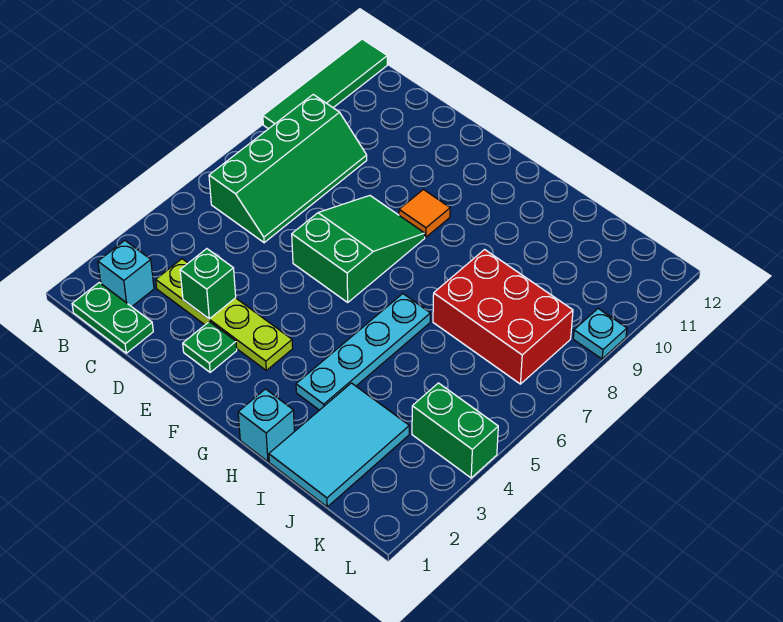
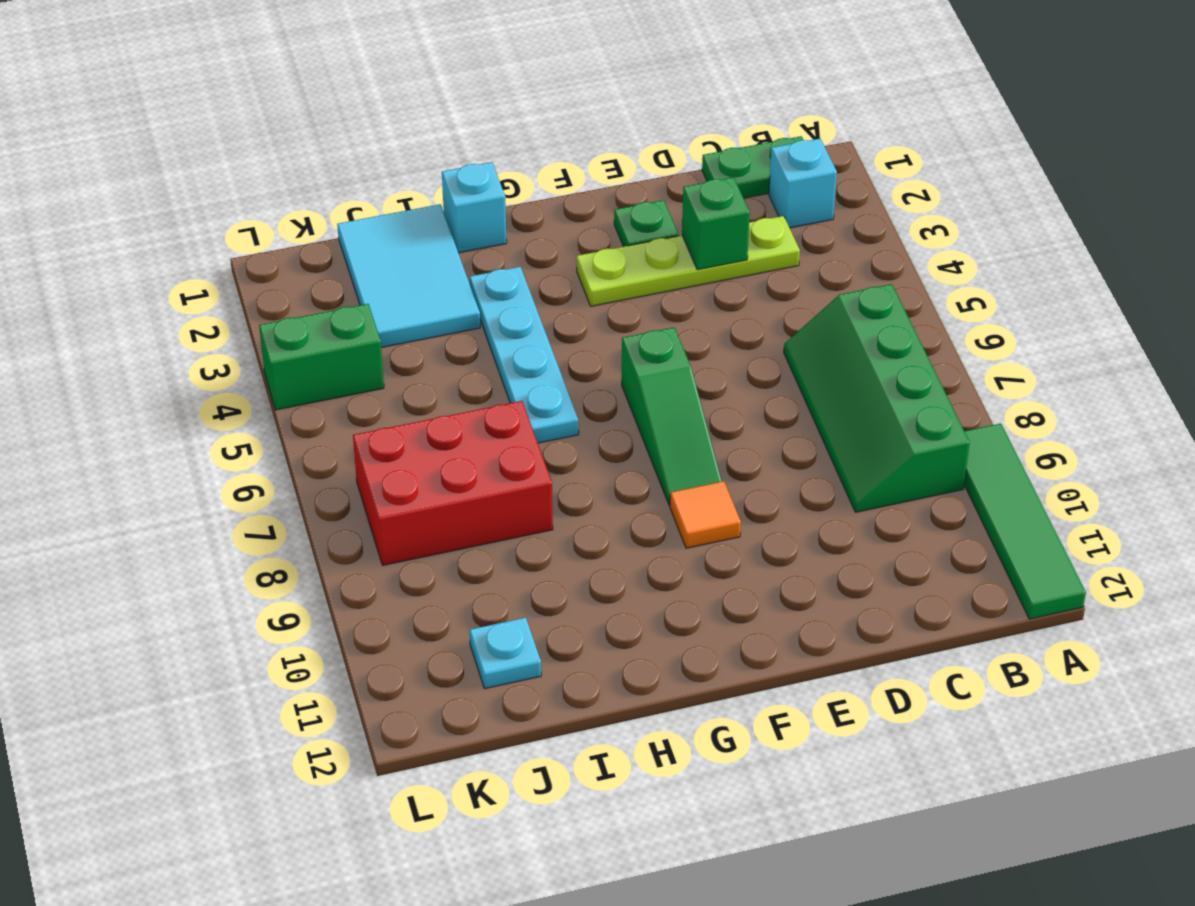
green slope E6:F8 level 1 top 6 -> green slope F6:F8 level 1 top 6
cyan plate L9 level 1 -> cyan plate J11 level 1

